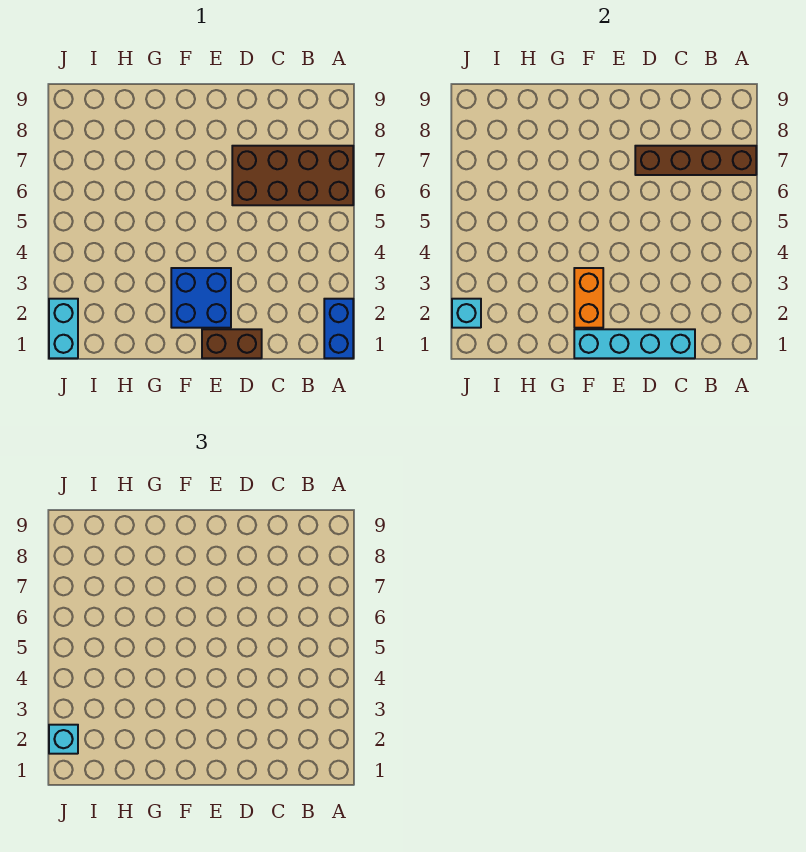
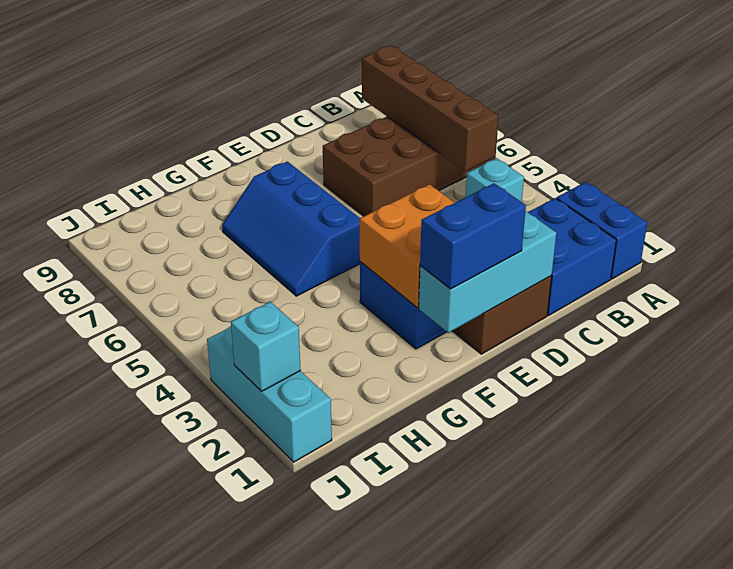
brown brick A7:D7 level 2 -> brown brick B5:B8 level 2
none -> blue brick B1:C2 level 1
cyan brick C1:F1 level 2 -> cyan brick D1:F1 level 2
none -> blue brick E1:F1 level 3
orange brick F2:F3 level 2 -> orange brick E2:F3 level 2
none -> blue slope F5:G7 level 1 top F
cyan brick J1:J2 level 1 -> cyan brick J1:J3 level 1
cyan brick J2 level 3 -> cyan brick B4 level 1

